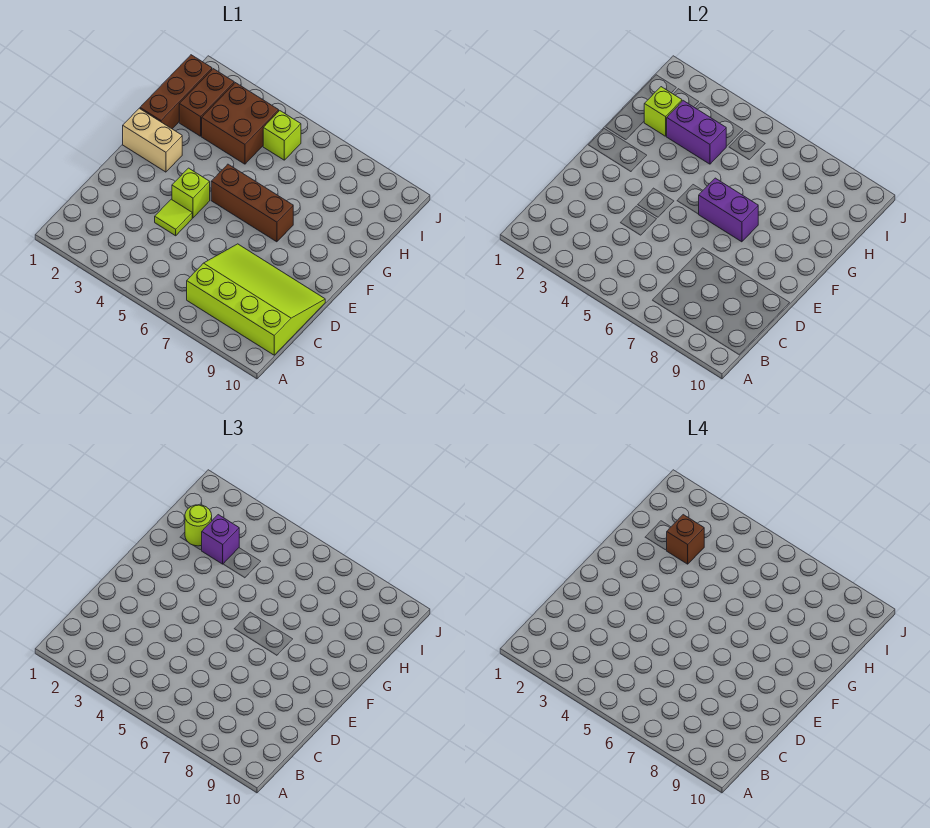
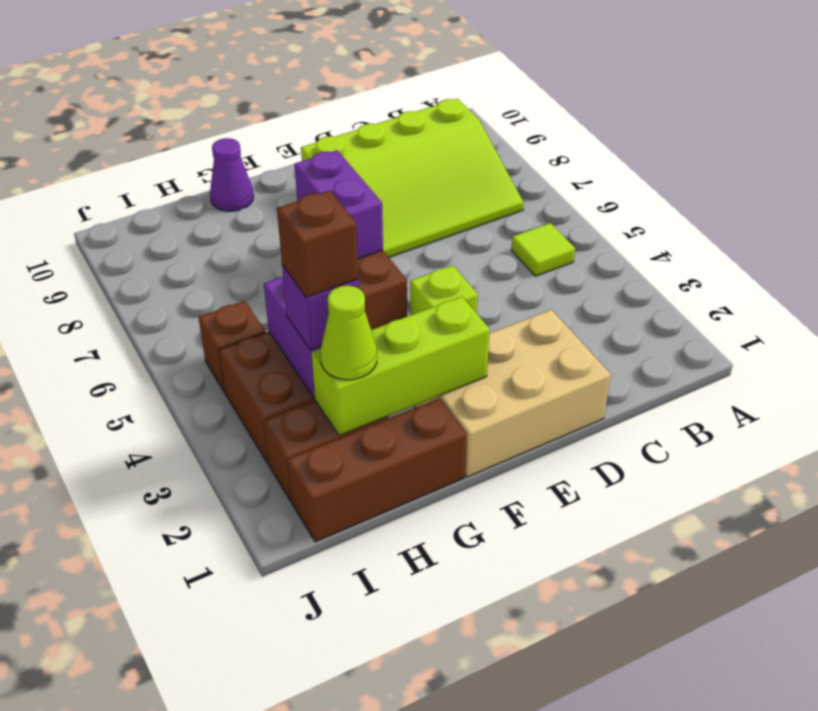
lime slope B7:D10 level 1 top B -> lime slope B7:E9 level 1 top 9
lime tile D4 level 1 -> lime tile B5 level 1
tan brick F1:F2 level 1 -> tan brick D1:F2 level 1
none -> purple cone G10 level 1
lime brick H2 level 2 -> lime brick F2:H2 level 2
lime round brick H2 level 3 -> lime cone H2 level 3
lime brick I5 level 1 -> brown brick I5 level 1

